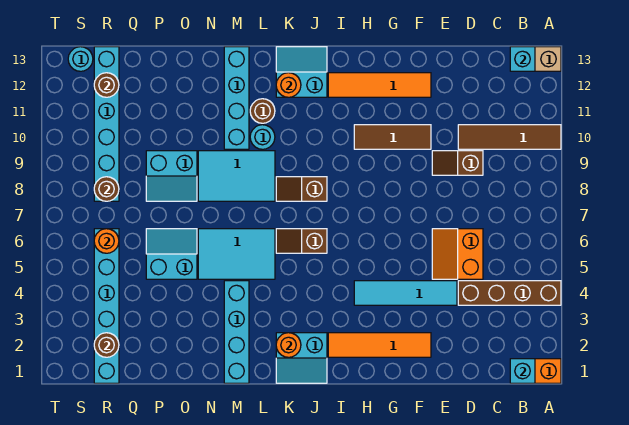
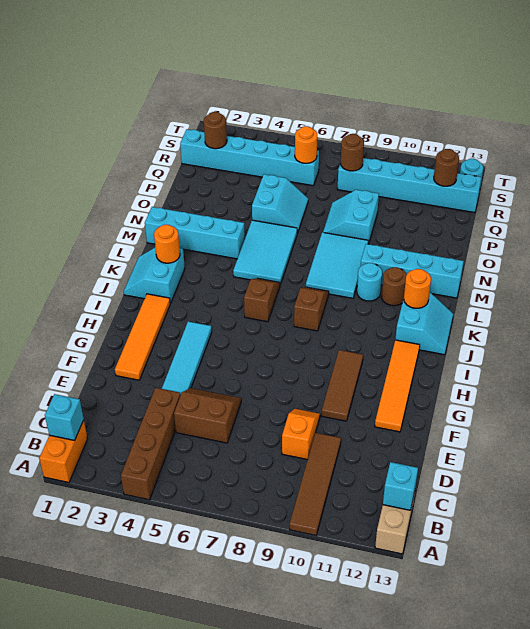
orange slope D5:E6 level 1 top D -> brown slope D5:E6 level 1 top D
brown slope D9:E9 level 1 top D -> orange slope D9:E9 level 1 top D

